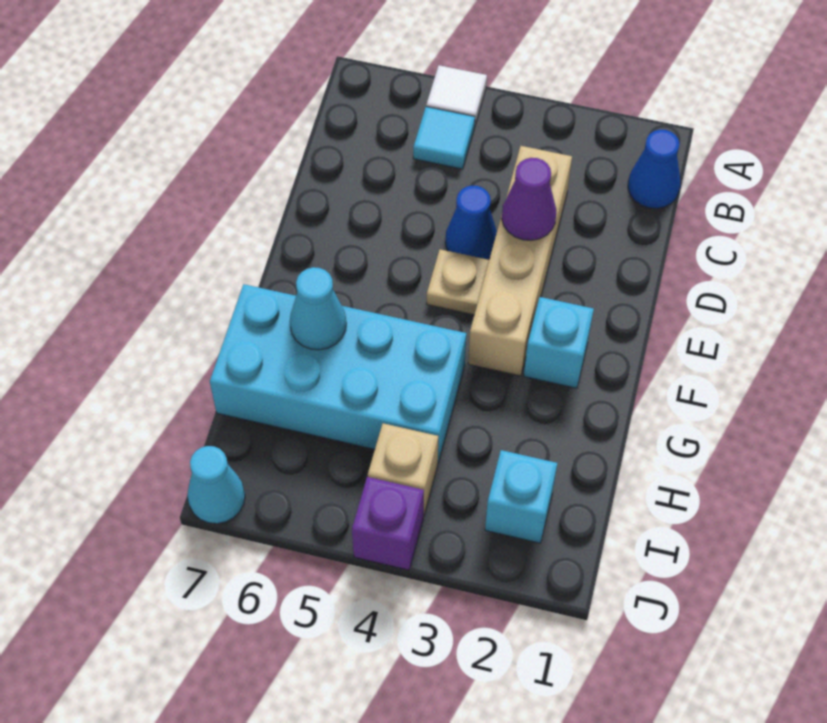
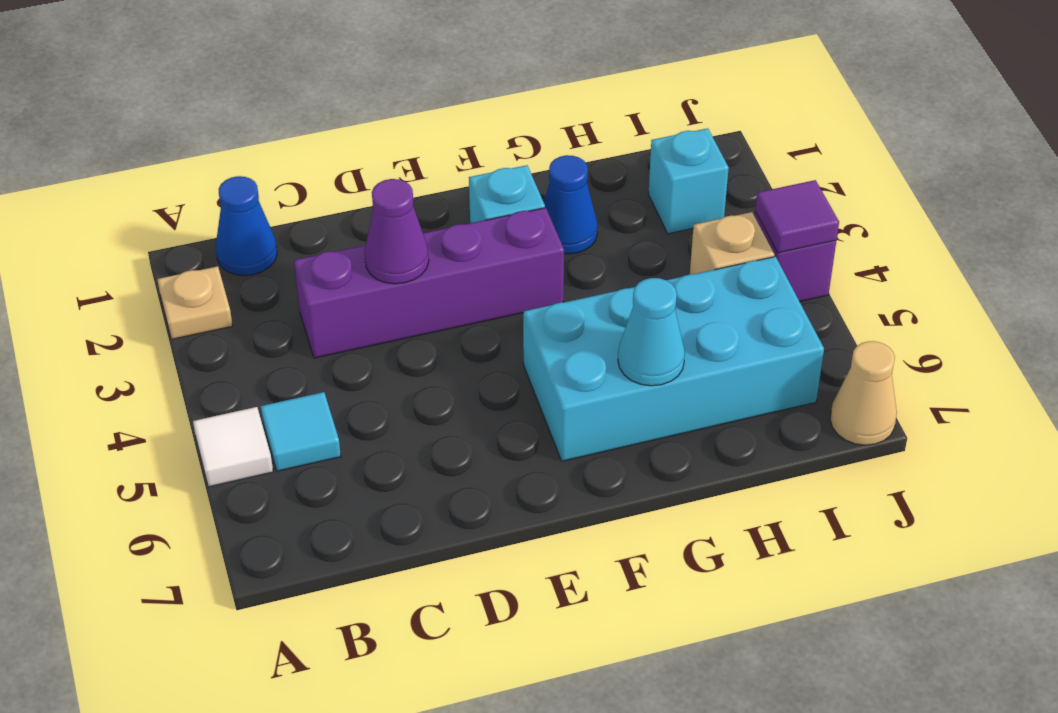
tan brick C3:F3 level 1 -> purple brick C3:F3 level 1
blue cone D4 level 1 -> blue cone G2 level 1
tan plate E4 level 1 -> tan plate A2 level 1
cyan brick G4:H7 level 1 -> cyan brick F5:I6 level 1
none -> purple tile J4 level 2
cyan cone J7 level 1 -> tan cone J7 level 1

